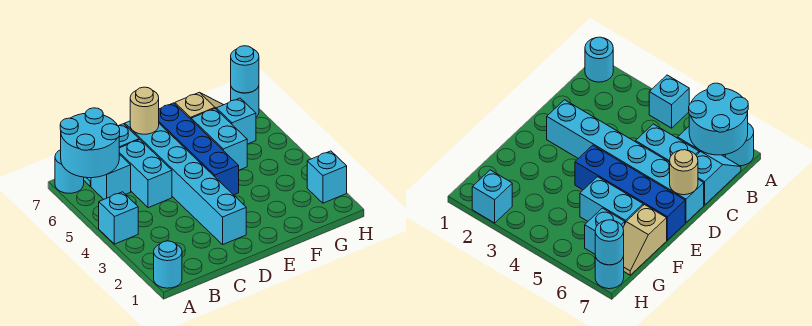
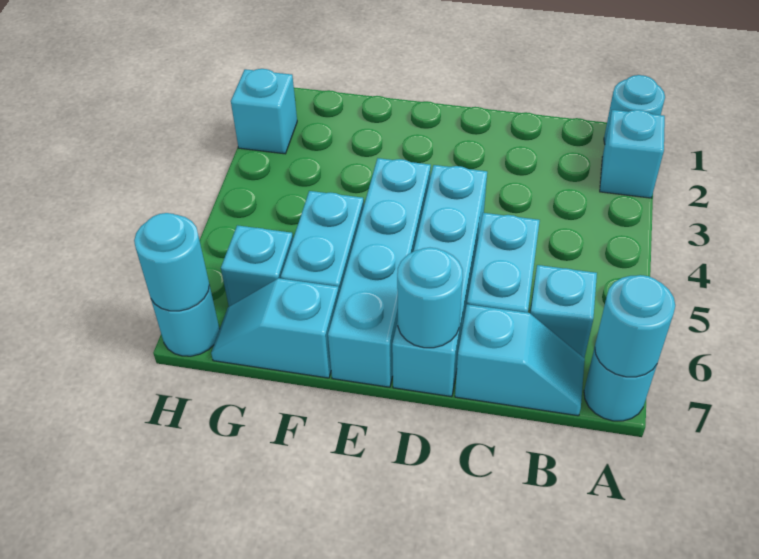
cyan brick A4 level 1 -> cyan brick A2 level 1
cyan round brick A6:B7 level 2 -> cyan round brick A7 level 2
cyan brick D2:D7 level 1 -> cyan brick D4:D7 level 1
tan round brick D7 level 2 -> cyan round brick D7 level 2
blue brick E4:E7 level 1 -> cyan brick E4:E7 level 1
tan slope F7:G7 level 1 top F -> cyan slope F7:G7 level 1 top F

